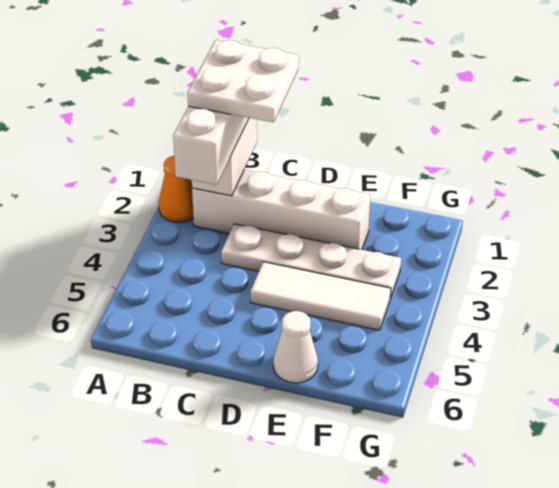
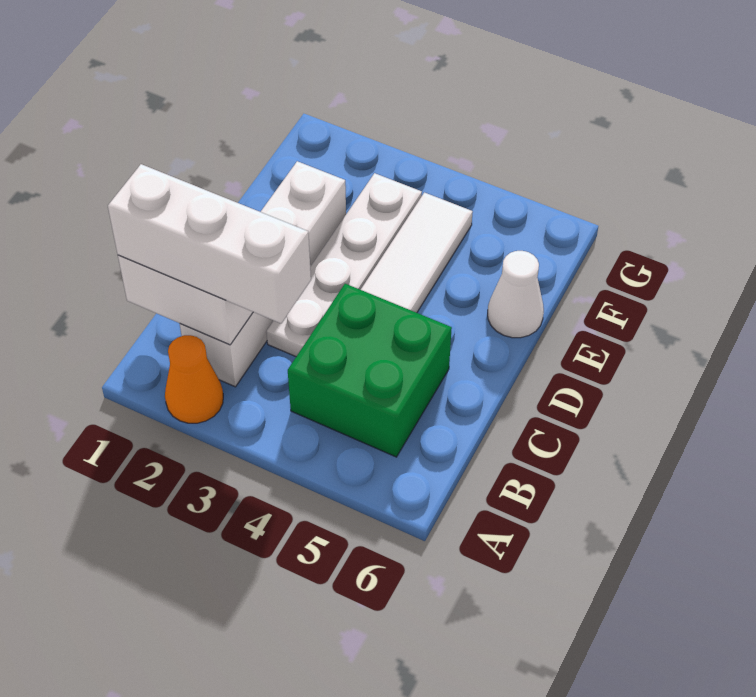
white plate B1:C2 level 4 -> none
none -> green brick B4:C5 level 1

